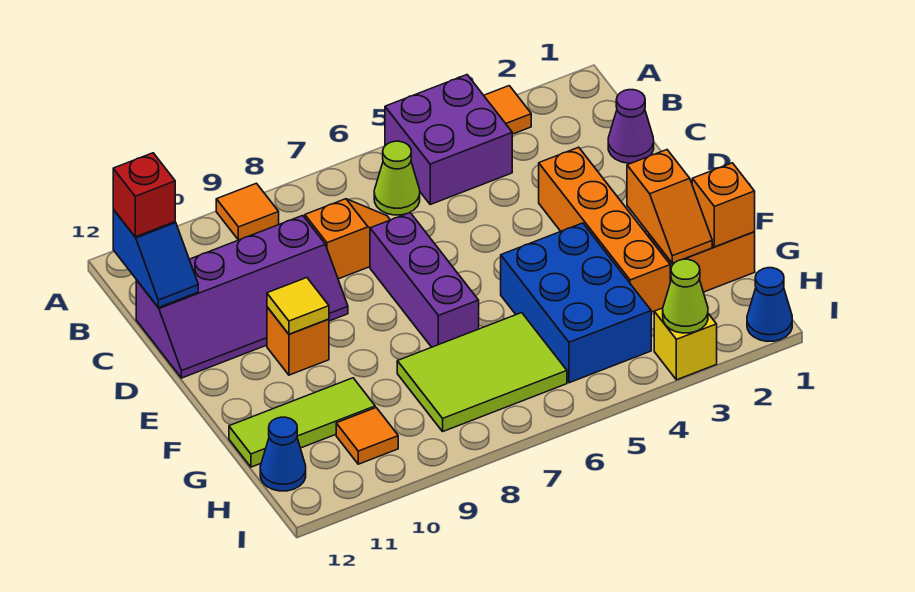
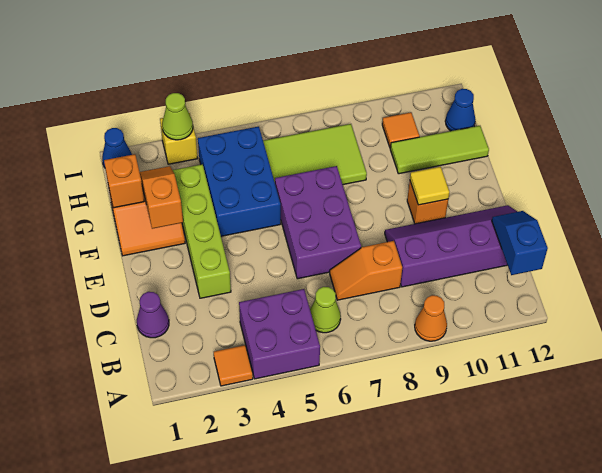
orange tile A9 level 1 -> orange cone A9 level 1
red brick B12 level 3 -> none
orange brick D3:G3 level 1 -> lime brick D3:G3 level 1
purple brick D7:F7 level 1 -> purple brick D6:F7 level 1

